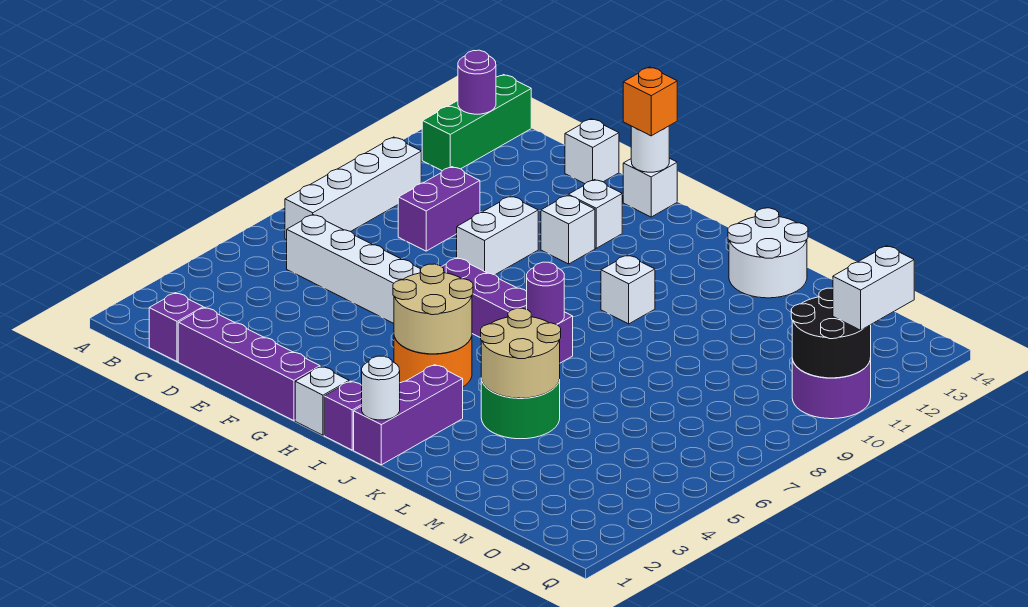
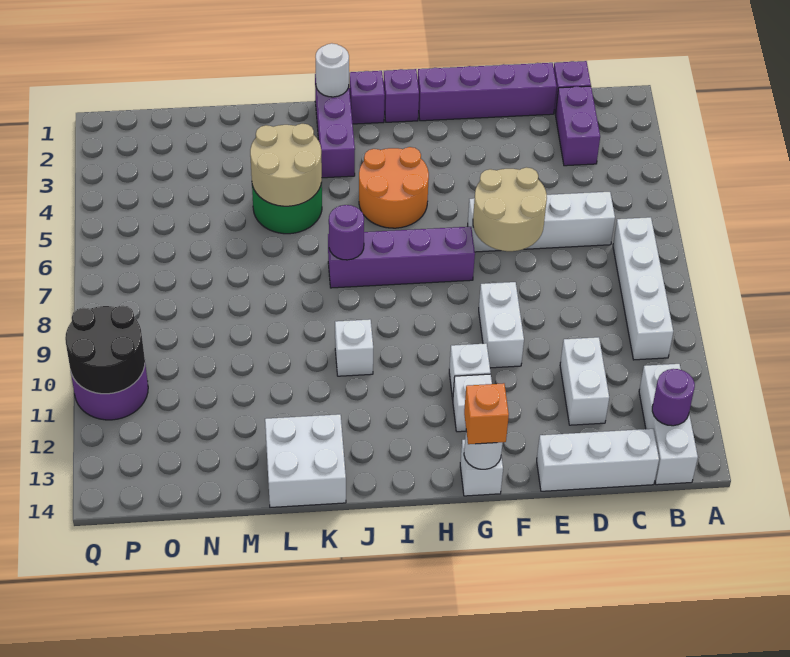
green brick B12:B14 level 1 -> white brick B12:B14 level 1
purple brick D9:D10 level 1 -> purple brick C2:C3 level 1
white brick E14 level 1 -> white brick C14:E14 level 1
white brick H1 level 1 -> purple brick H1 level 1
tan round brick H4:I5 level 2 -> tan round brick E6:F7 level 2
white round brick K13:L14 level 1 -> white brick K13:L14 level 1
white brick Q11:Q12 level 3 -> white brick D11:D12 level 1

